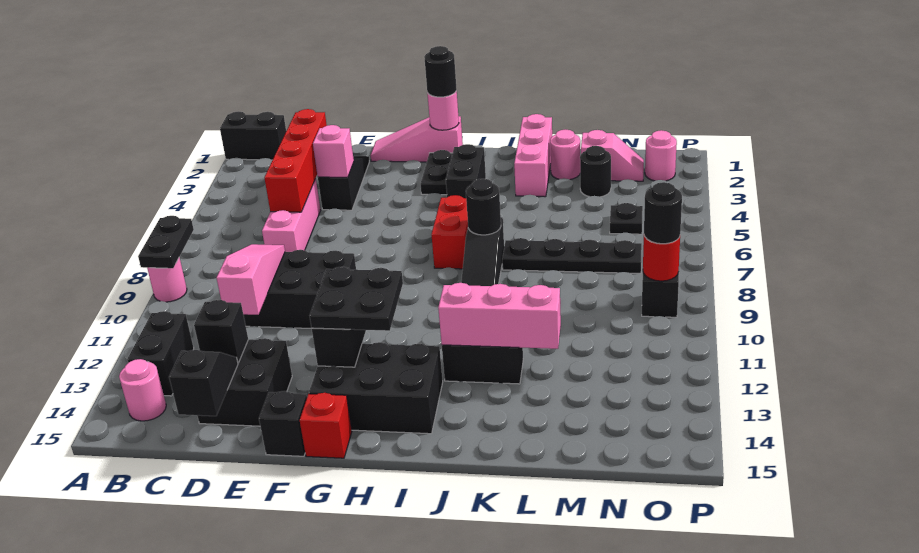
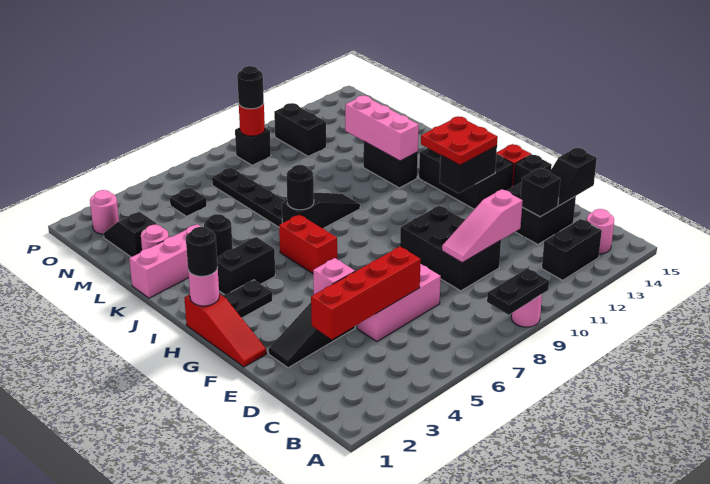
black brick A1:B1 level 1 -> black brick N11:O11 level 1
pink slope F1:H1 level 1 top H -> red slope F1:H1 level 1 top H
black plate G12:H13 level 3 -> red plate G12:H13 level 3
red brick I6:I7 level 1 -> red brick H6:I6 level 1
pink slope M2:N2 level 1 top M -> black slope M2:N2 level 1 top M
black round brick M3 level 1 -> black round brick K4 level 1

